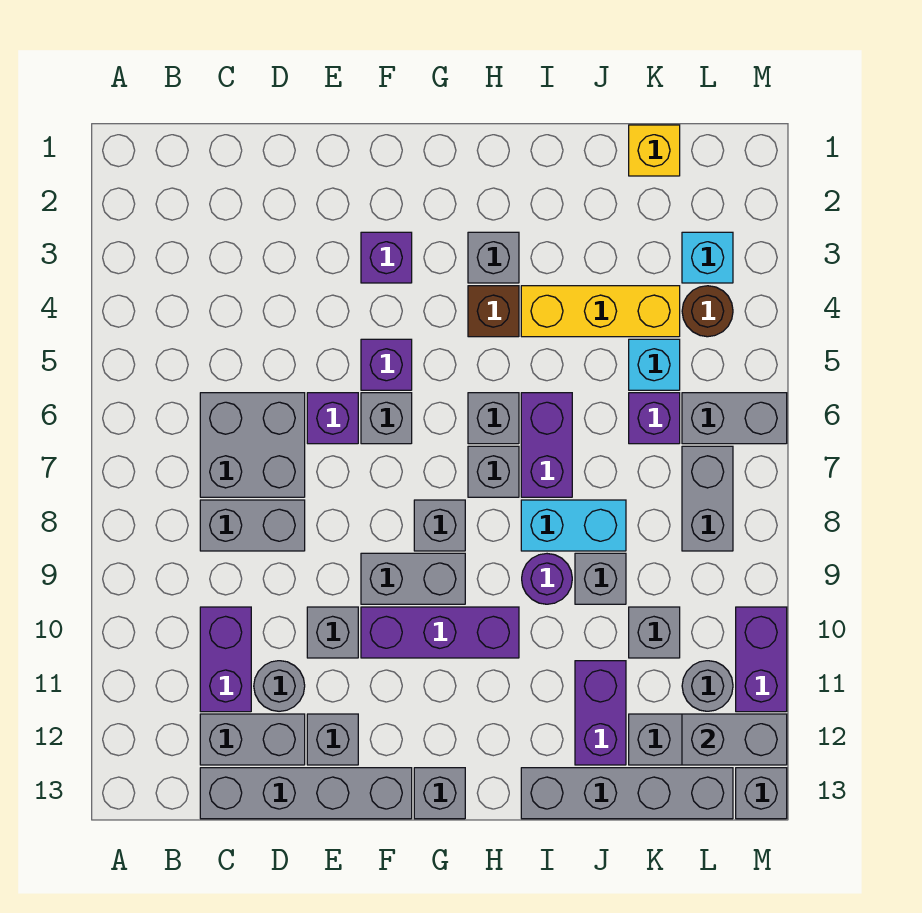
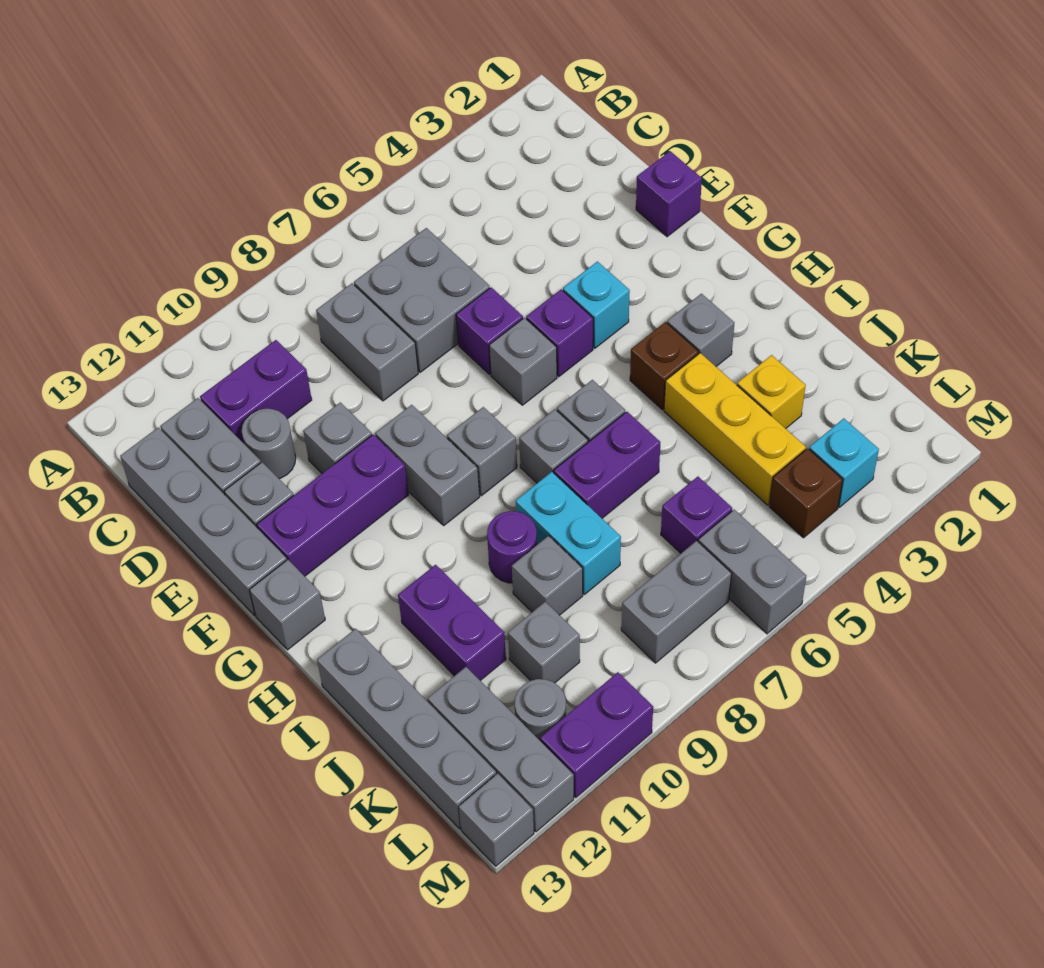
purple brick F3 level 1 -> purple brick E1 level 1
purple brick F10:H10 level 1 -> purple brick F10:F12 level 1
purple brick J11:J12 level 1 -> purple brick I11:J11 level 1
yellow brick K1 level 1 -> yellow brick J3 level 1
cyan brick K5 level 1 -> cyan brick F4 level 1
brown round brick L4 level 1 -> brown brick L4 level 1
grey brick L12:M12 level 2 -> none

